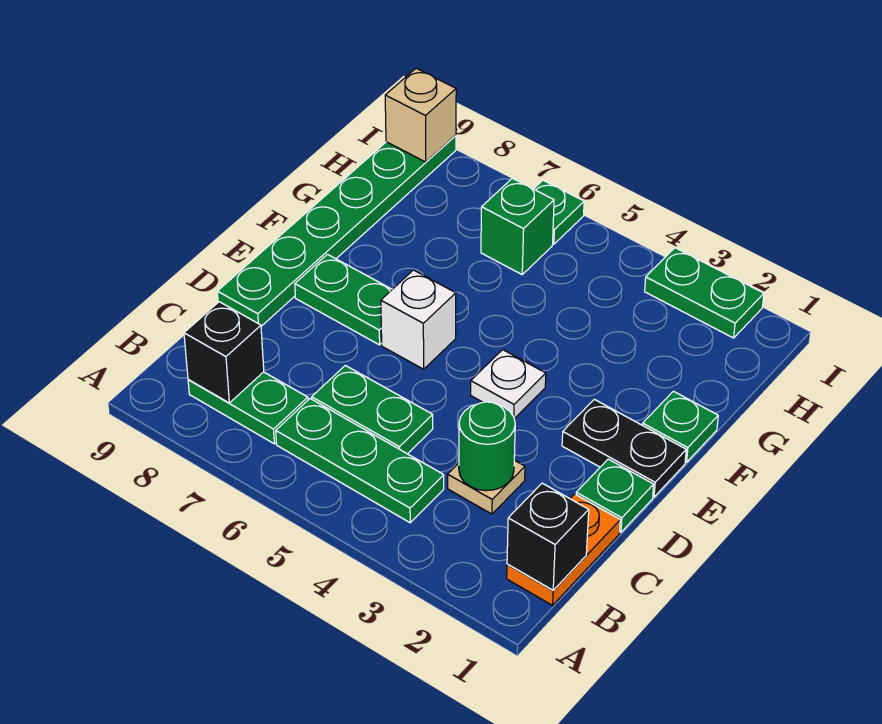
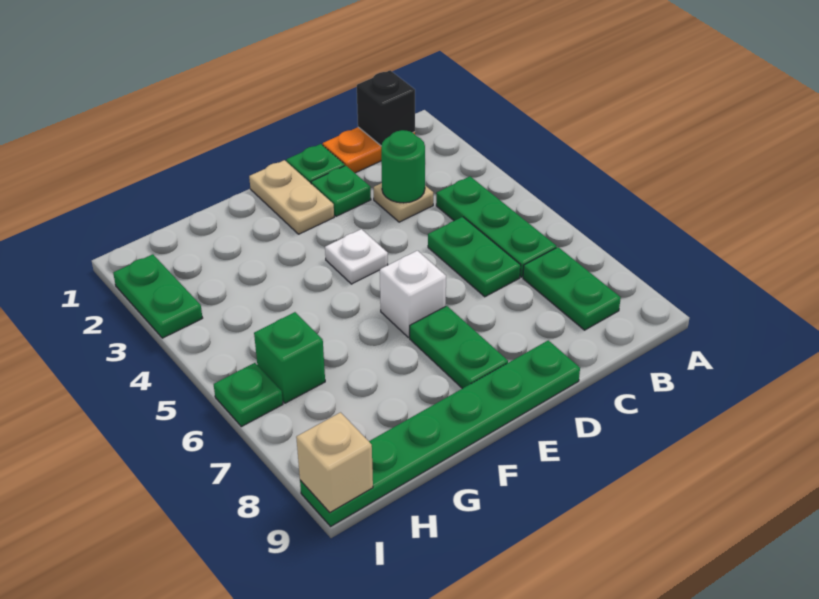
black brick B8 level 2 -> none
black plate E1:E2 level 1 -> tan plate E1:E2 level 1
green plate F1 level 1 -> green plate D2 level 1

